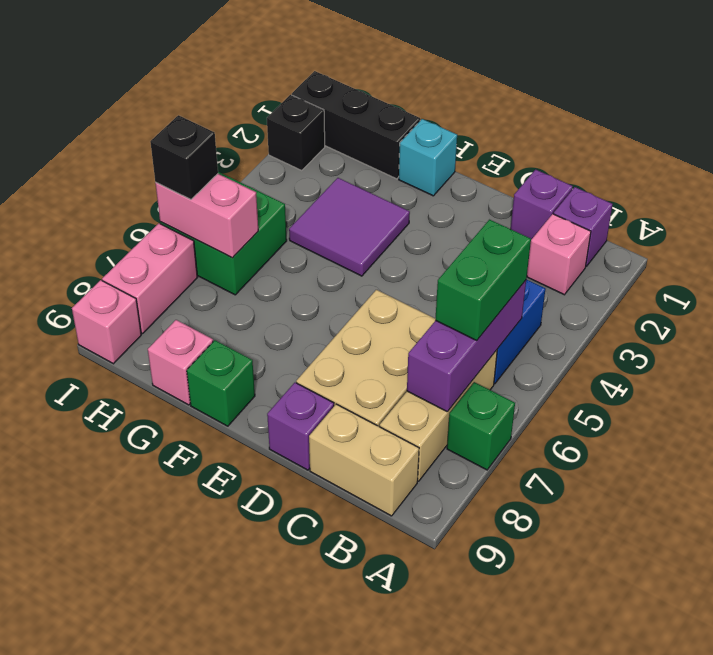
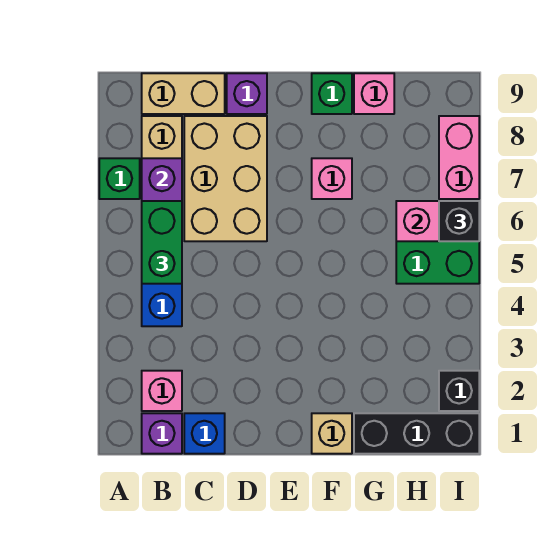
purple brick C1 level 1 -> blue brick C1 level 1
cyan brick F1 level 1 -> tan brick F1 level 1
purple tile F3:G4 level 1 -> none
pink brick I9 level 1 -> pink brick F7 level 1

